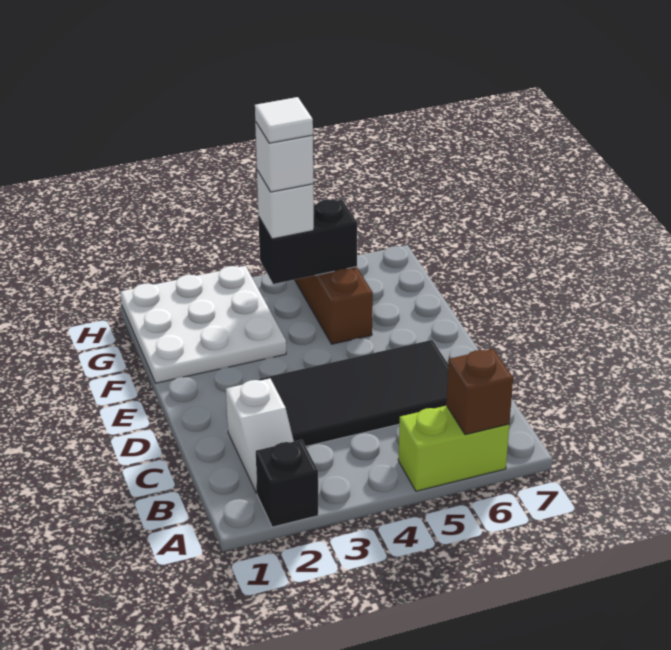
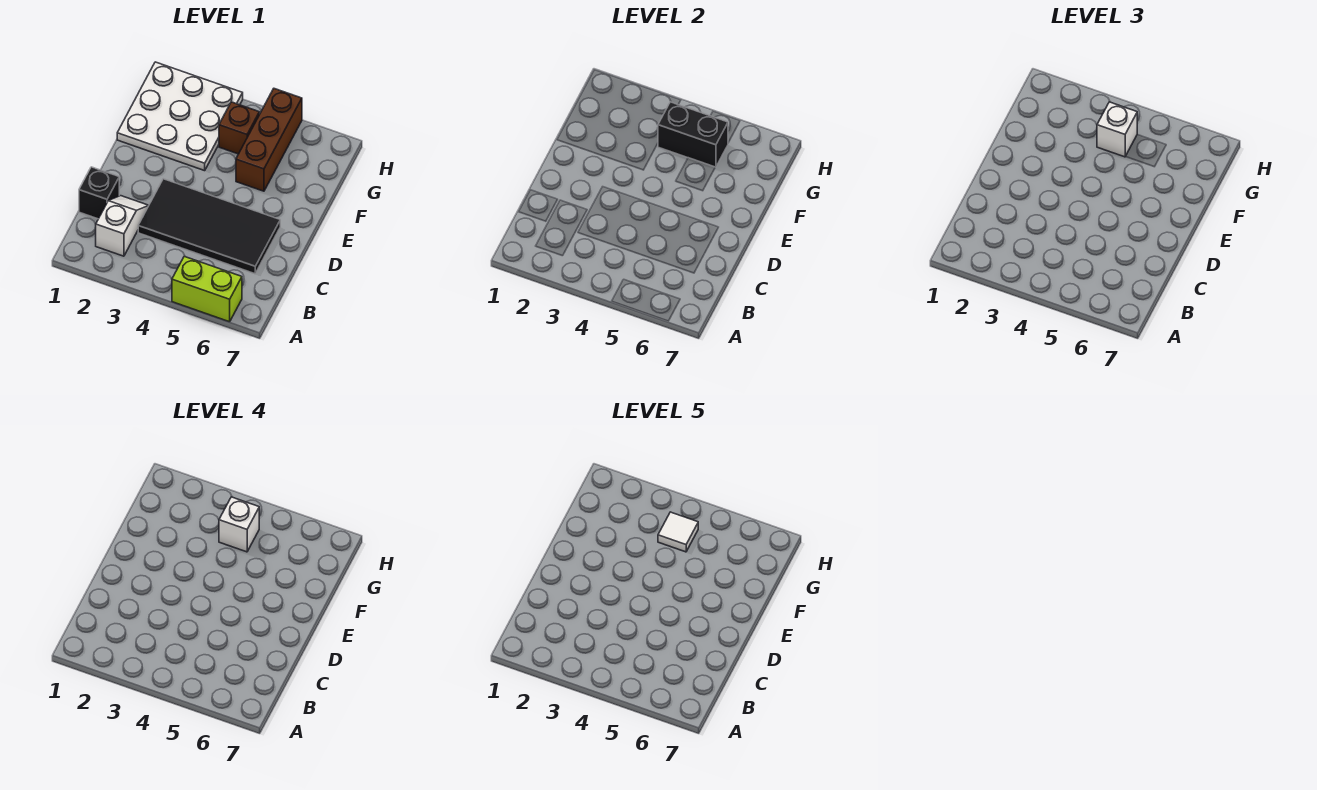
black brick A2 level 1 -> black brick C1 level 1
brown brick A6 level 2 -> brown brick G4 level 1
white slope B2:C2 level 1 top C -> white slope B2:C2 level 1 top B

